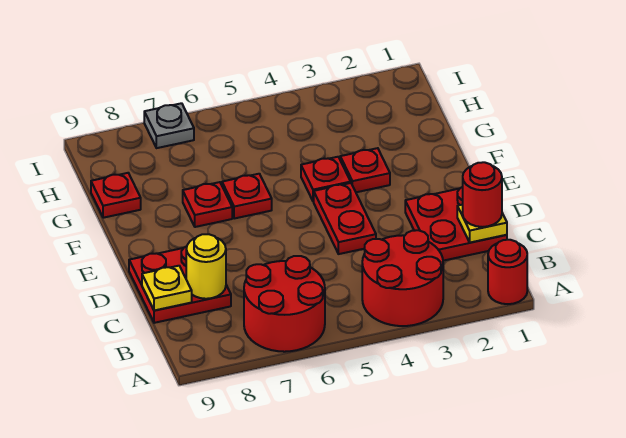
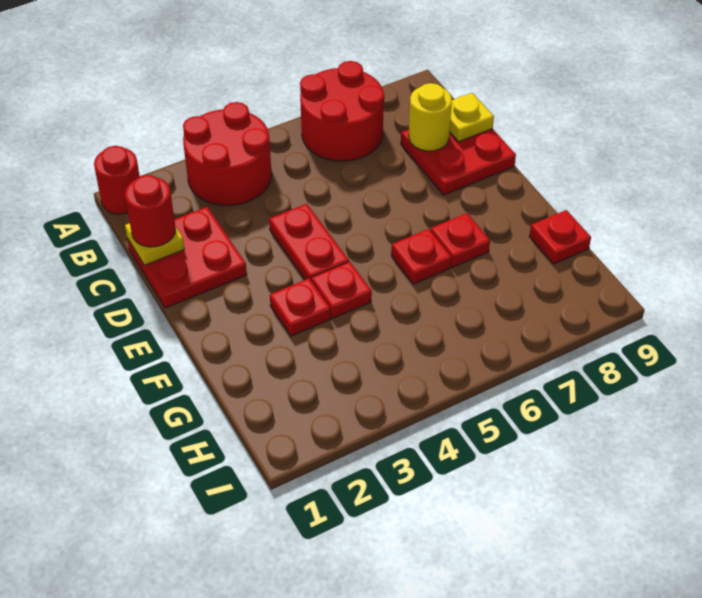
grey plate I7 level 1 -> none

